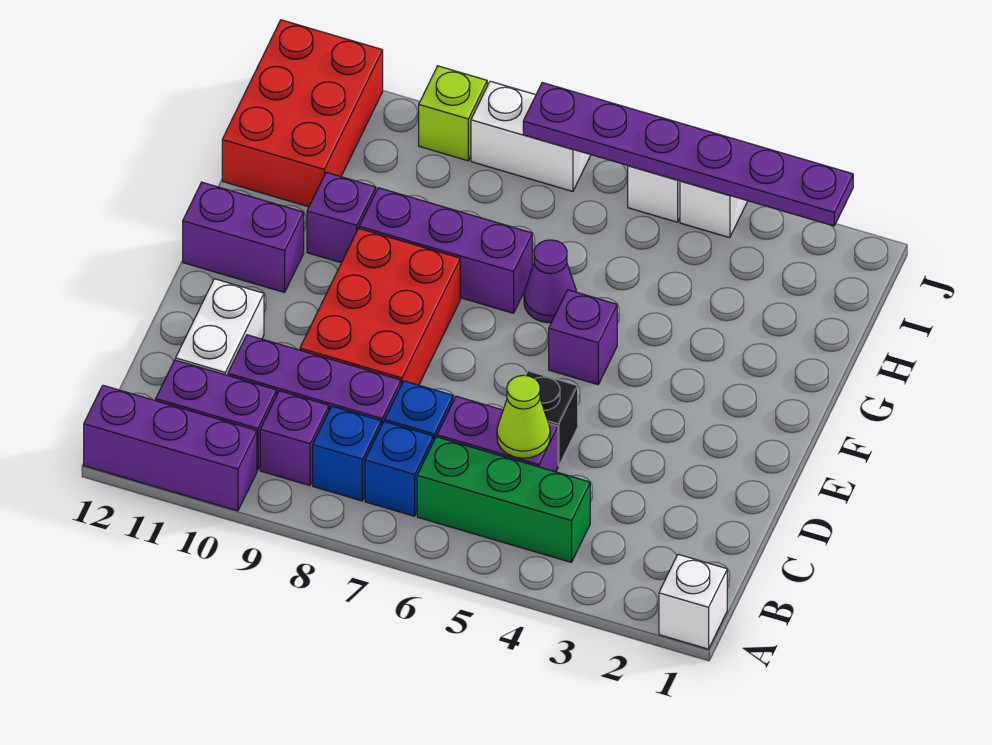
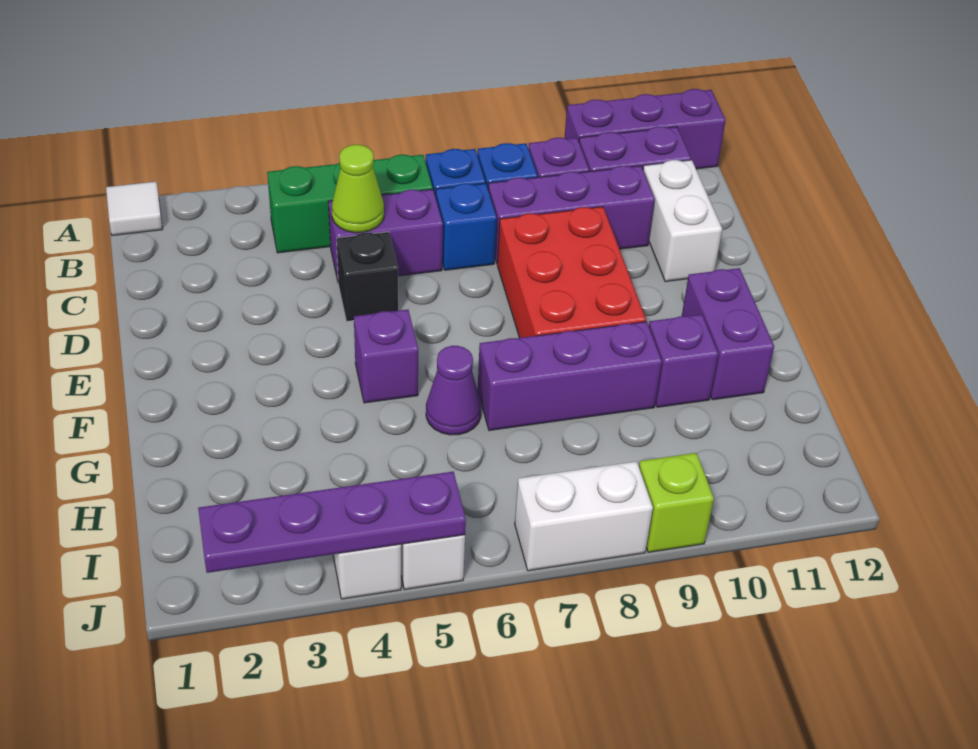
white brick A1 level 1 -> white tile A1 level 1
purple brick F11:F12 level 1 -> purple brick F11:G11 level 1
red brick H11:J12 level 1 -> none
purple plate J2:J7 level 2 -> purple plate J2:J5 level 2

